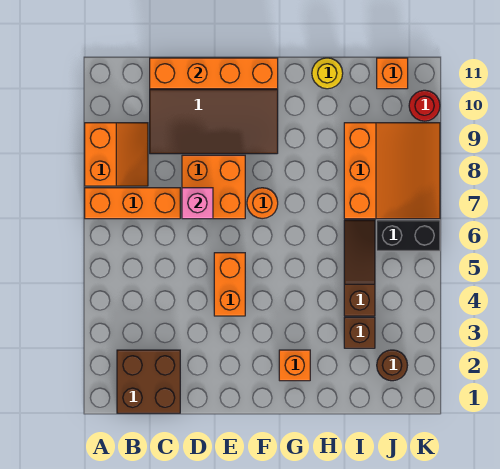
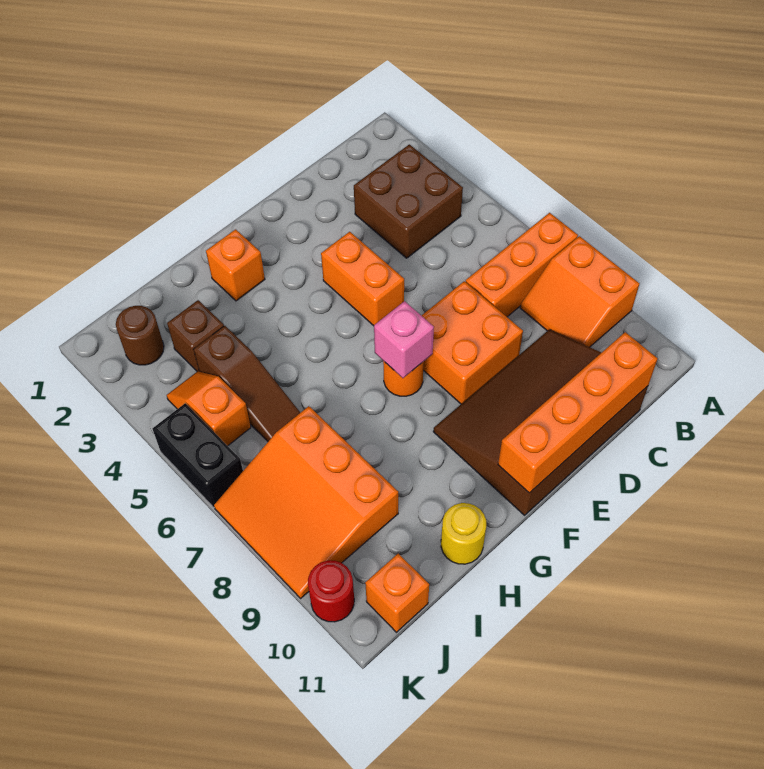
brown brick B1:C2 level 1 -> brown brick B3:C4 level 1
pink brick D7 level 2 -> pink brick F7 level 2
none -> orange slope J4:J5 level 1 top 5
black brick J6:K6 level 1 -> black brick K5:K6 level 1

